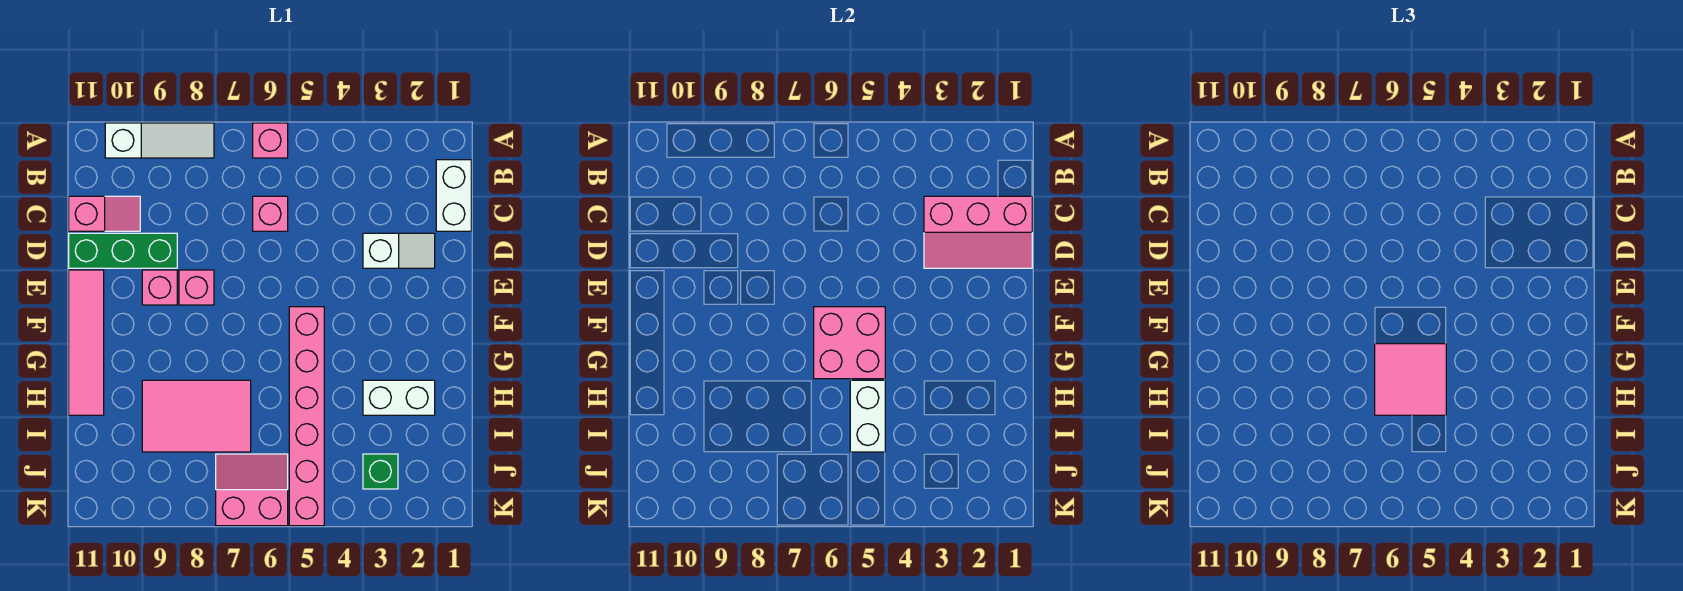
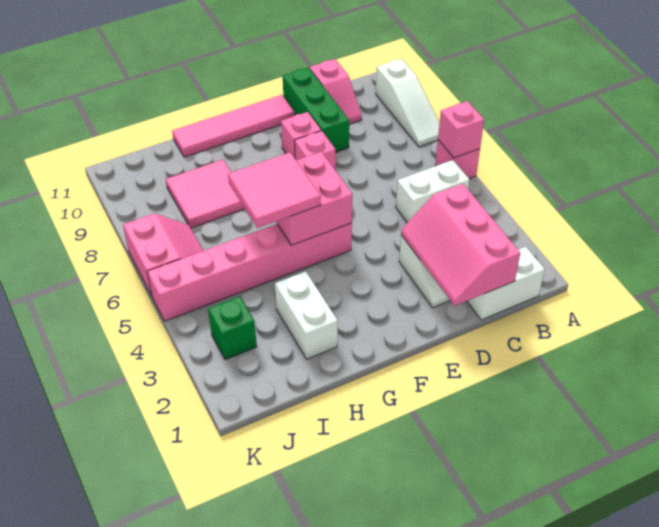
pink brick C6 level 1 -> pink brick A6 level 2
white brick H5:I5 level 2 -> white brick B5:C5 level 1
pink tile H7:I9 level 1 -> pink tile H8:I9 level 1

